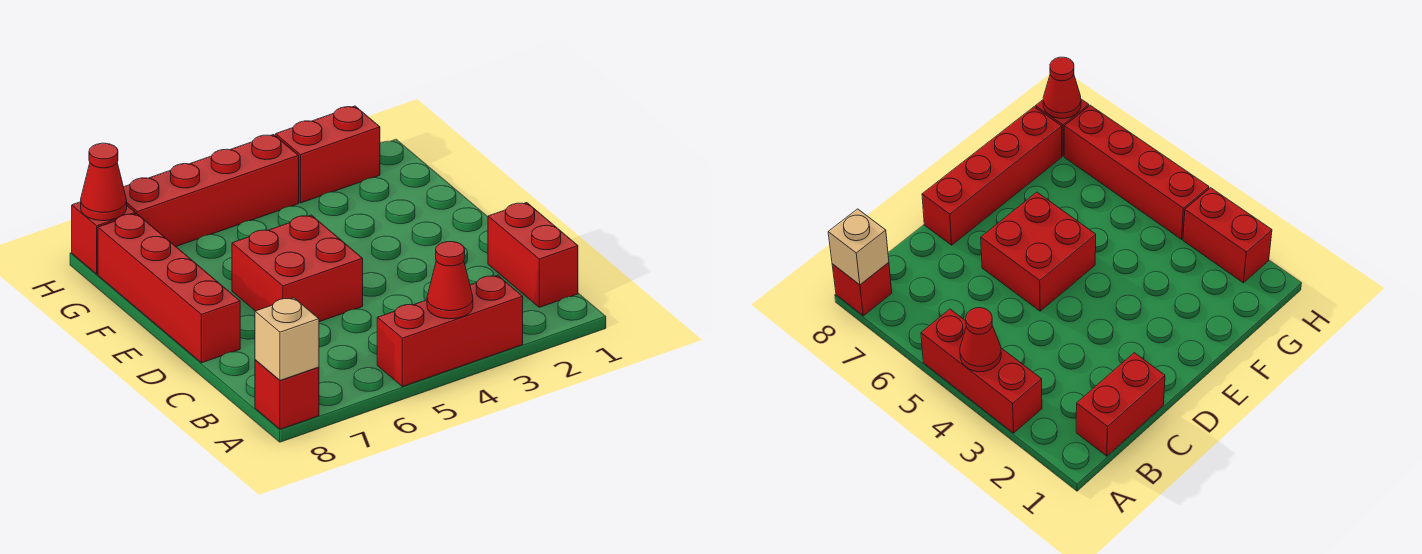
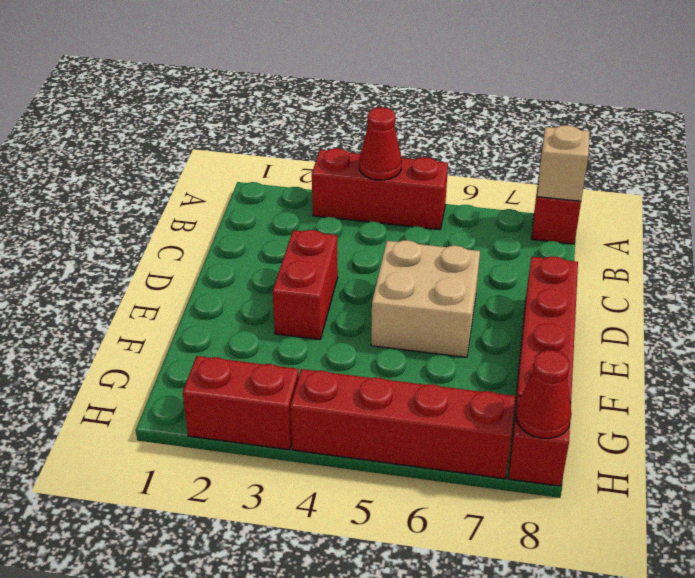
red brick B1:C1 level 1 -> red brick D3:E3 level 1
red brick D5:E6 level 1 -> tan brick D5:E6 level 1

